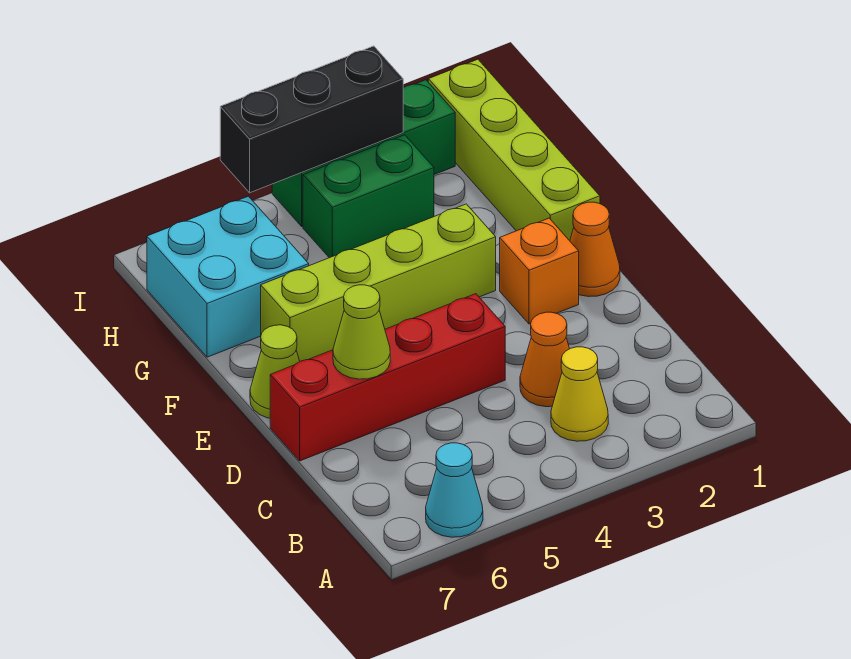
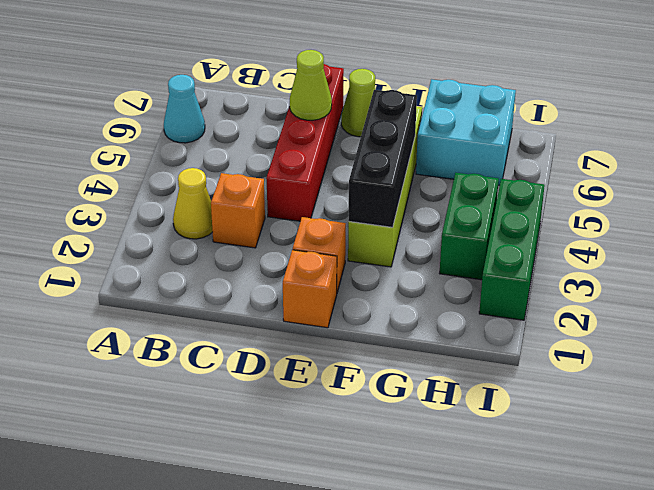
orange cone C3 level 1 -> orange brick C3 level 1
orange cone E1 level 1 -> orange brick E1 level 1
lime brick F1:I1 level 1 -> none
black brick I3:I5 level 2 -> black brick F3:F5 level 2

